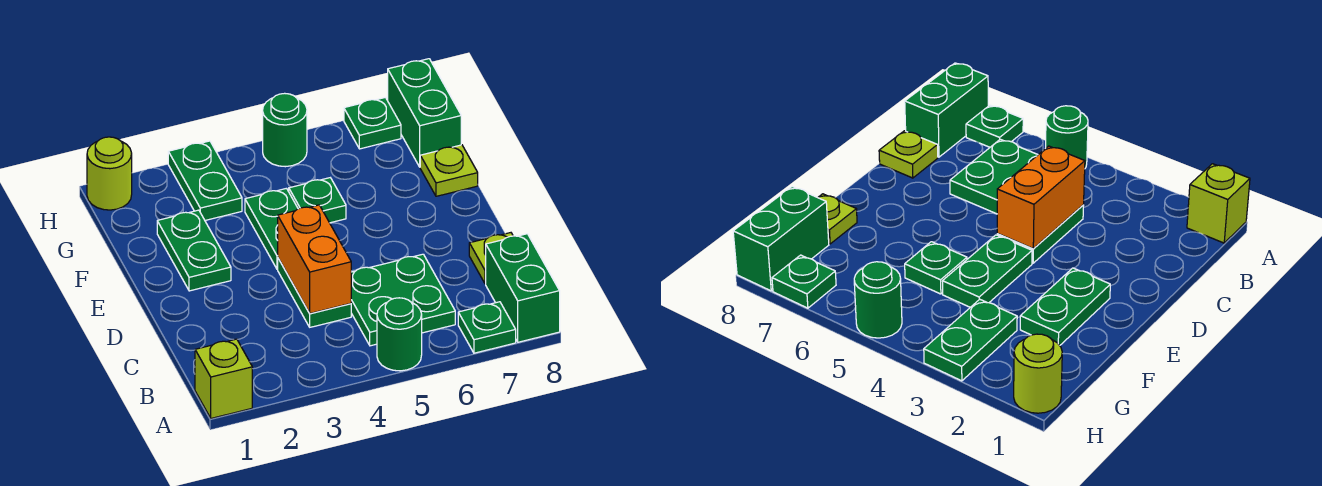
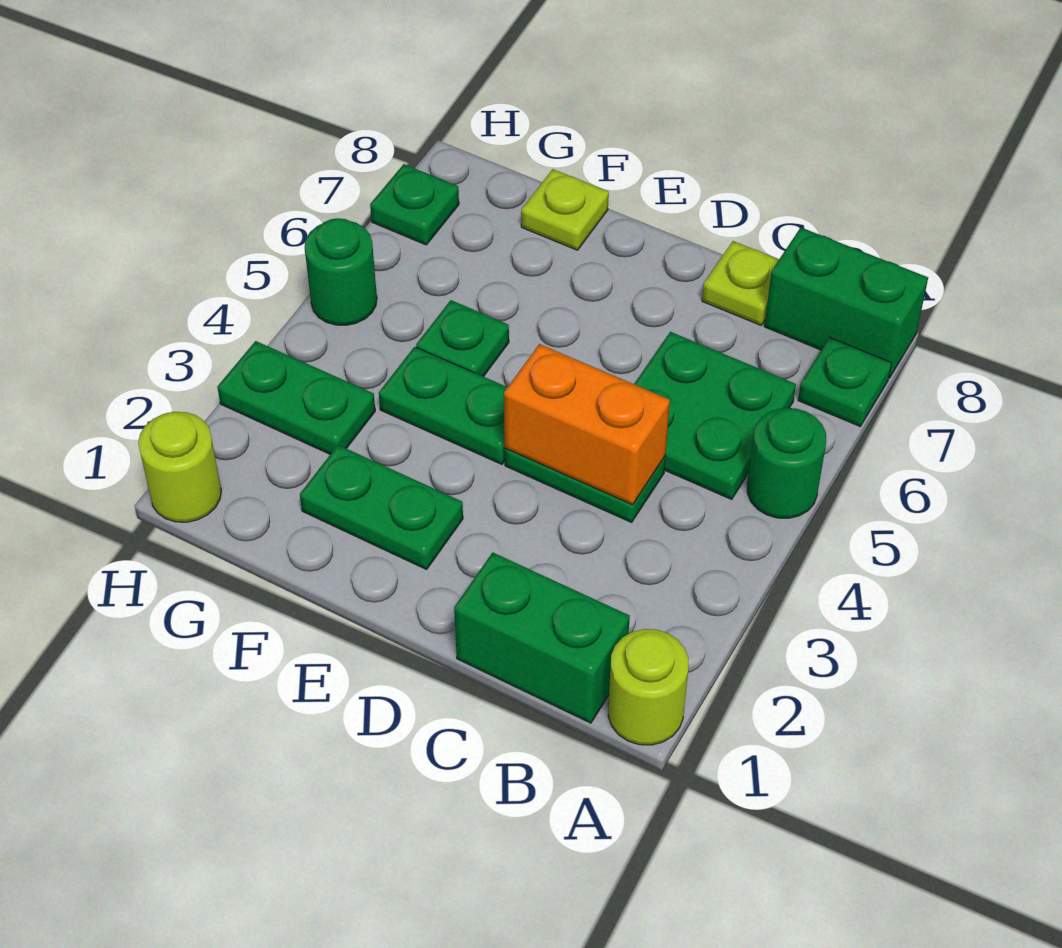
lime brick A1 level 1 -> lime round brick A1 level 1
green brick G8:H8 level 1 -> green brick B1:C1 level 1

